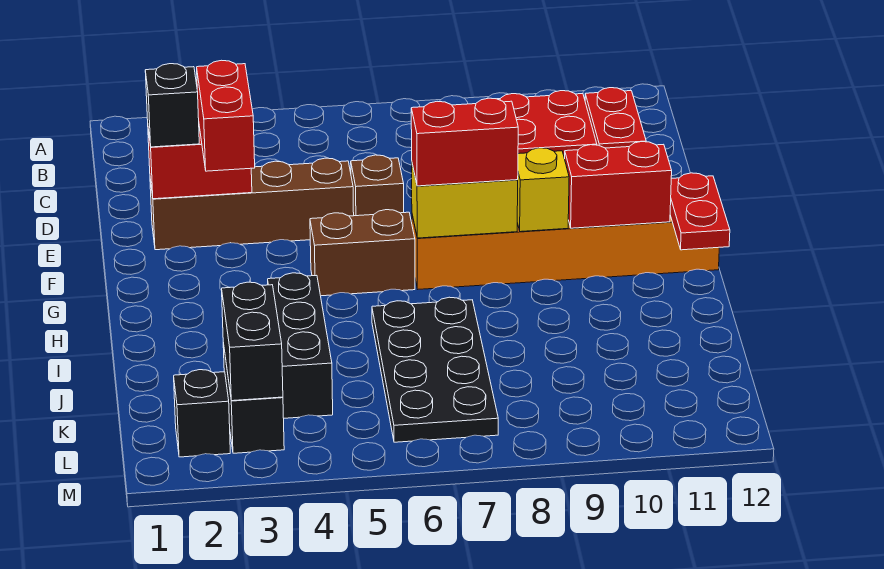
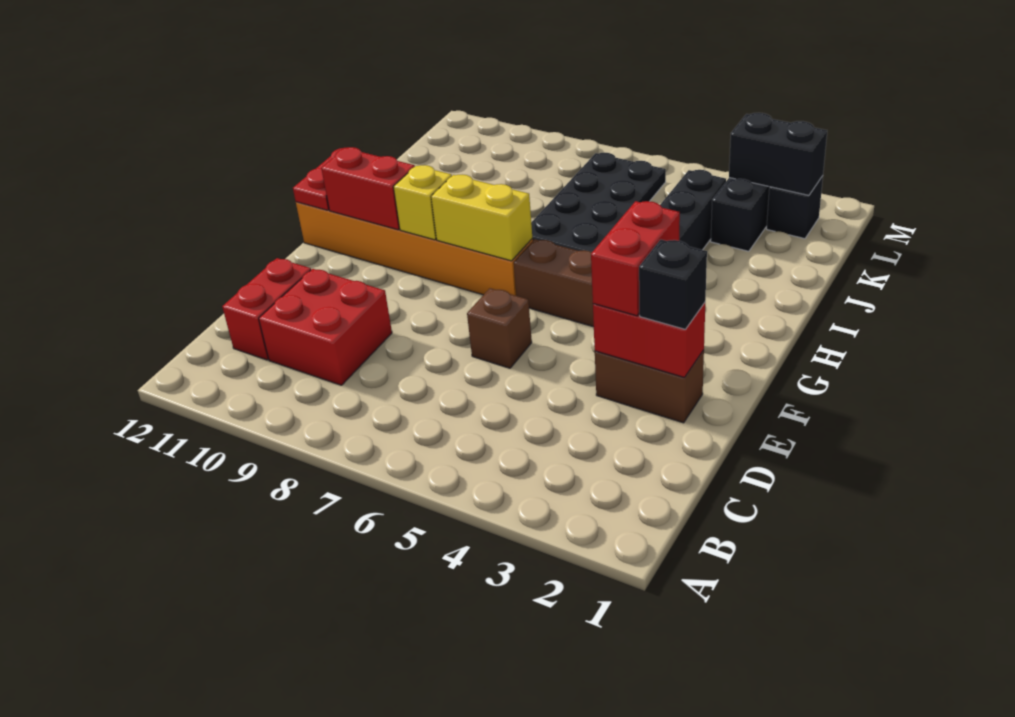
brown brick E2:E5 level 1 -> brown brick E2:E3 level 1
red brick G7:G8 level 3 -> none
black brick K3:L3 level 2 -> black brick L2:L3 level 2

